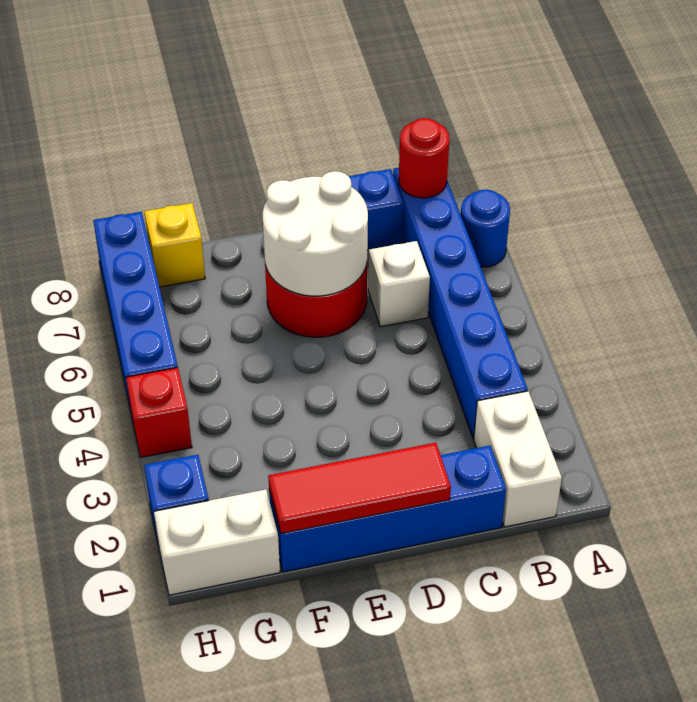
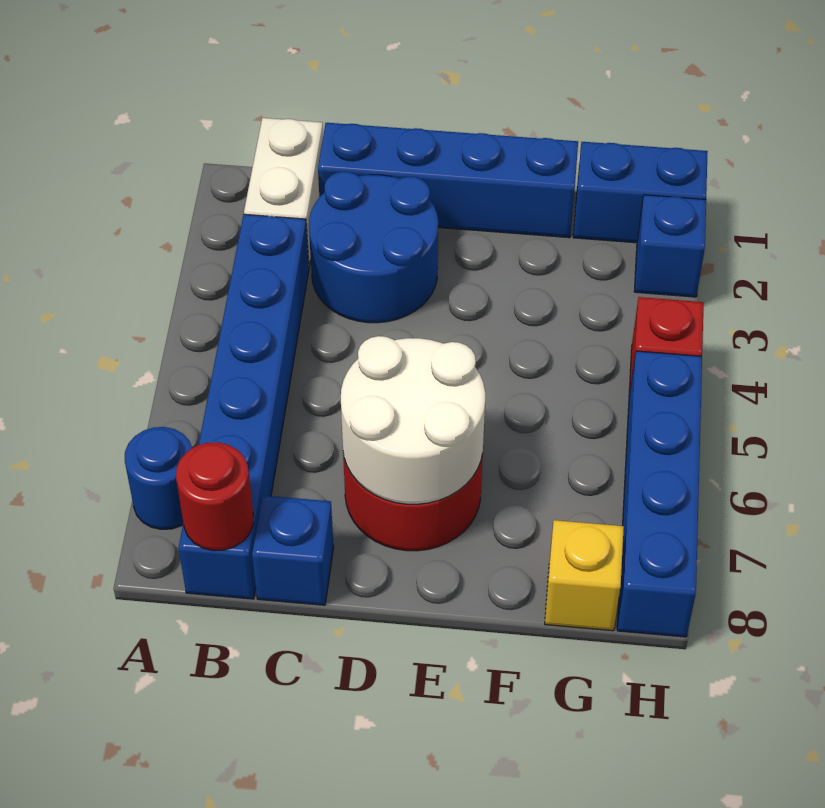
none -> blue round brick C2:D3 level 1
white brick C6 level 1 -> none
red tile D1:F1 level 2 -> none
white brick G1:H1 level 1 -> blue brick G1:H1 level 1

